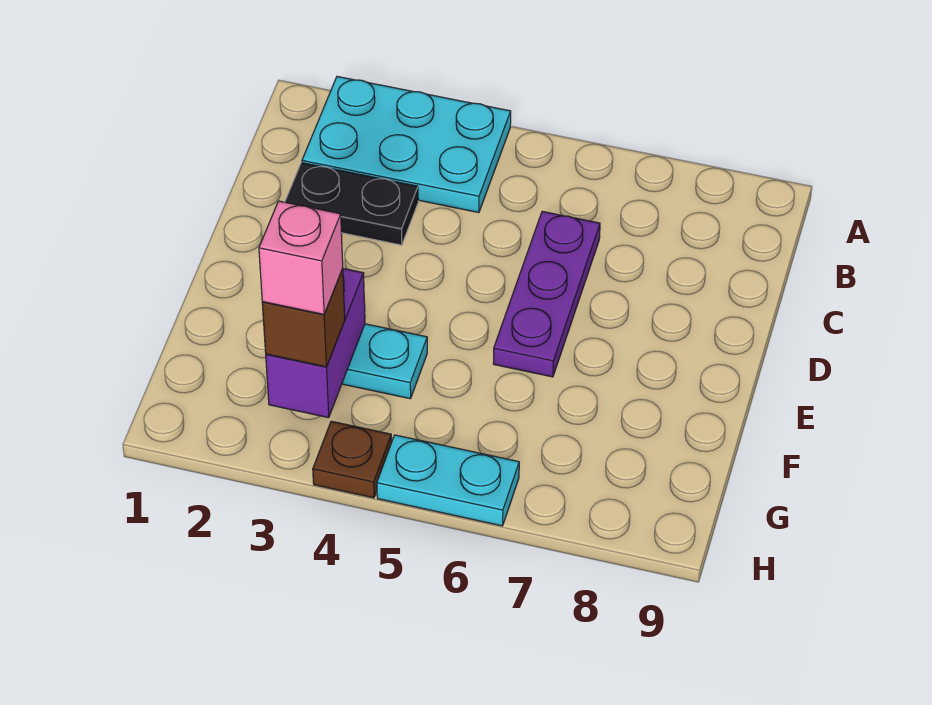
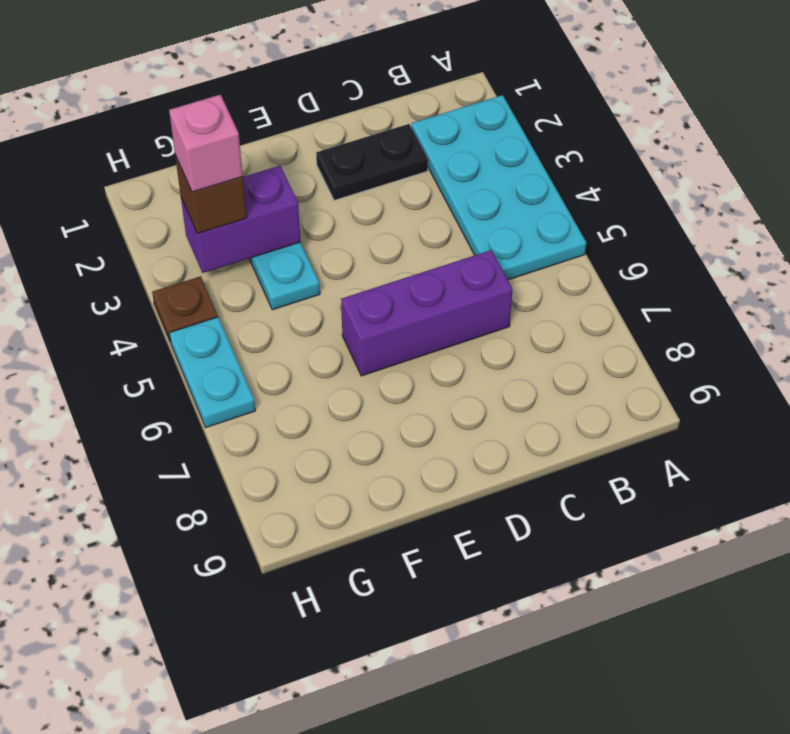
cyan plate A2:B4 level 1 -> cyan plate A2:B5 level 1
black plate C2:C3 level 1 -> black plate C2:D2 level 1
purple plate C6:E6 level 1 -> purple brick C6:E6 level 1

